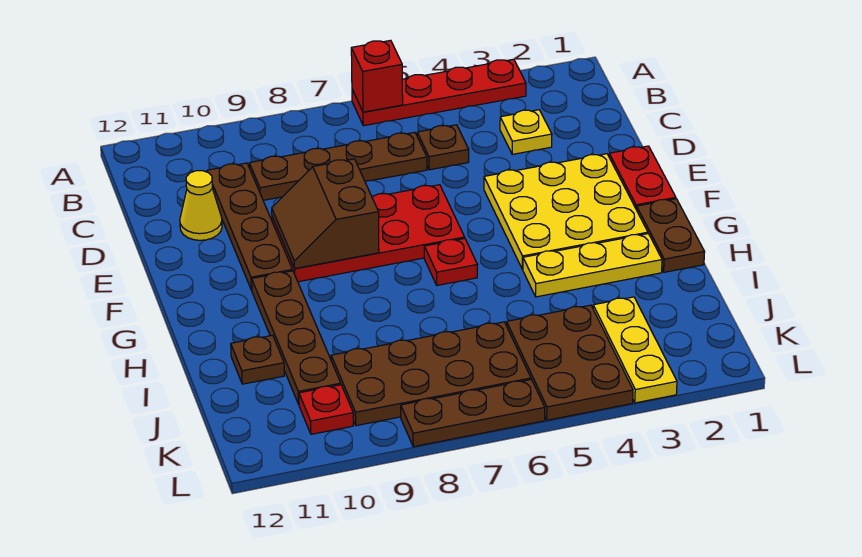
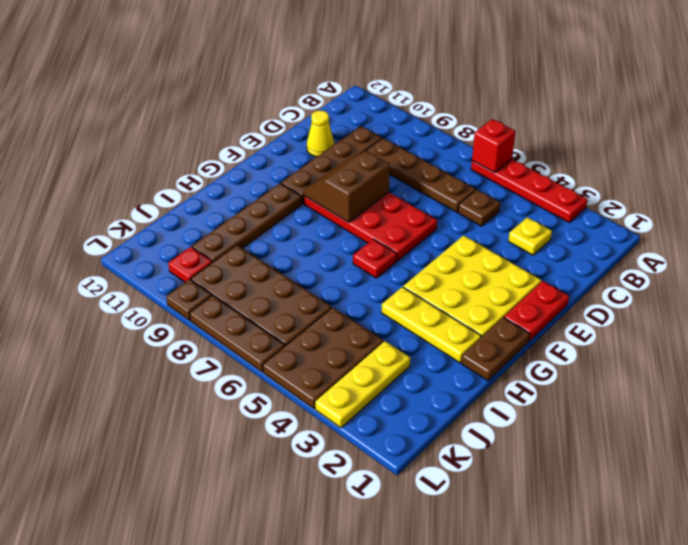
brown plate I11 level 1 -> brown plate L9 level 1

